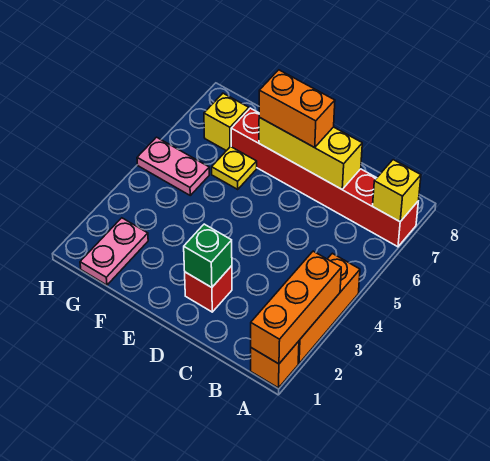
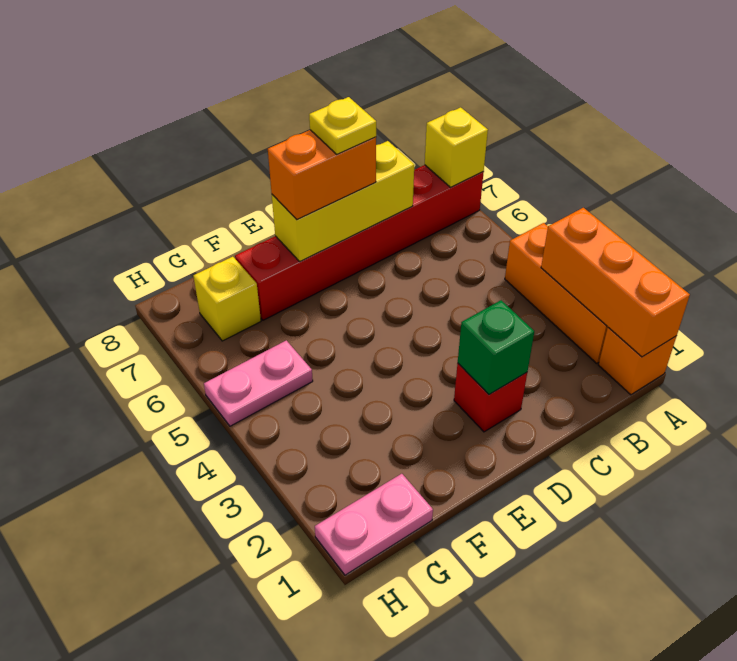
yellow plate F6 level 1 -> yellow plate D7 level 4
pink plate G1:G2 level 1 -> pink plate G1:H1 level 1

